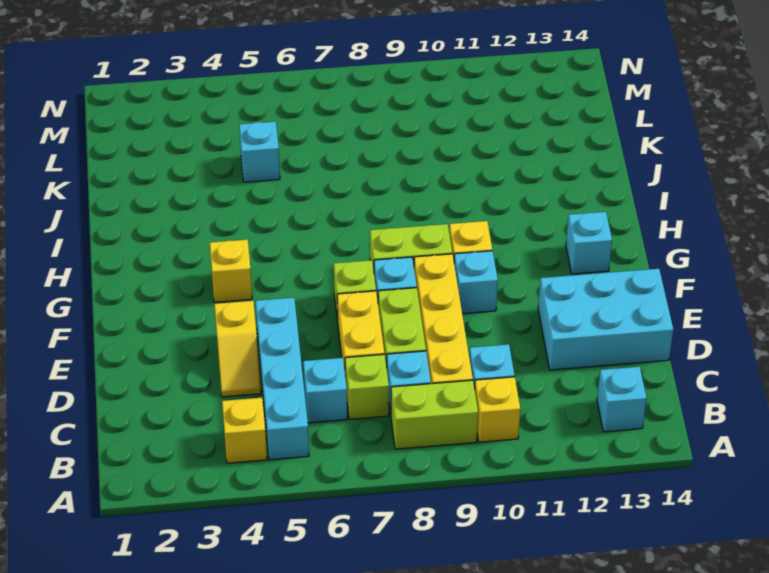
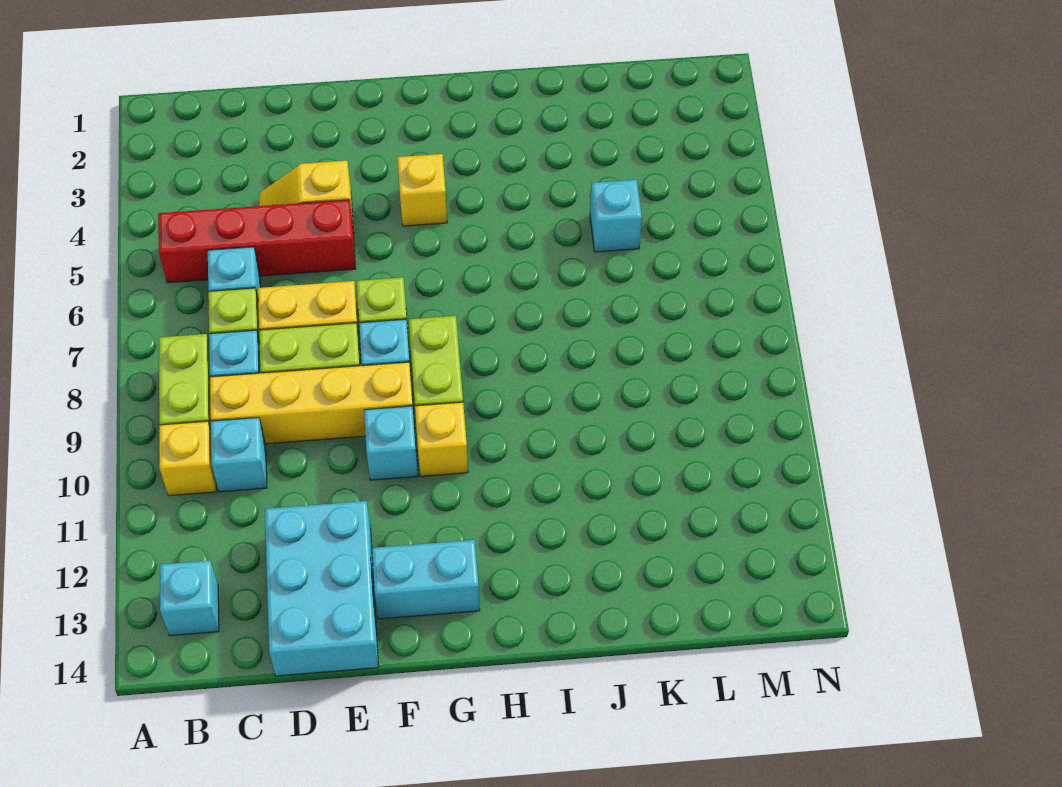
yellow brick B4 level 1 -> none
cyan brick B5:E5 level 1 -> red brick B5:E5 level 1
cyan brick G13 level 1 -> cyan brick F13:G13 level 1

